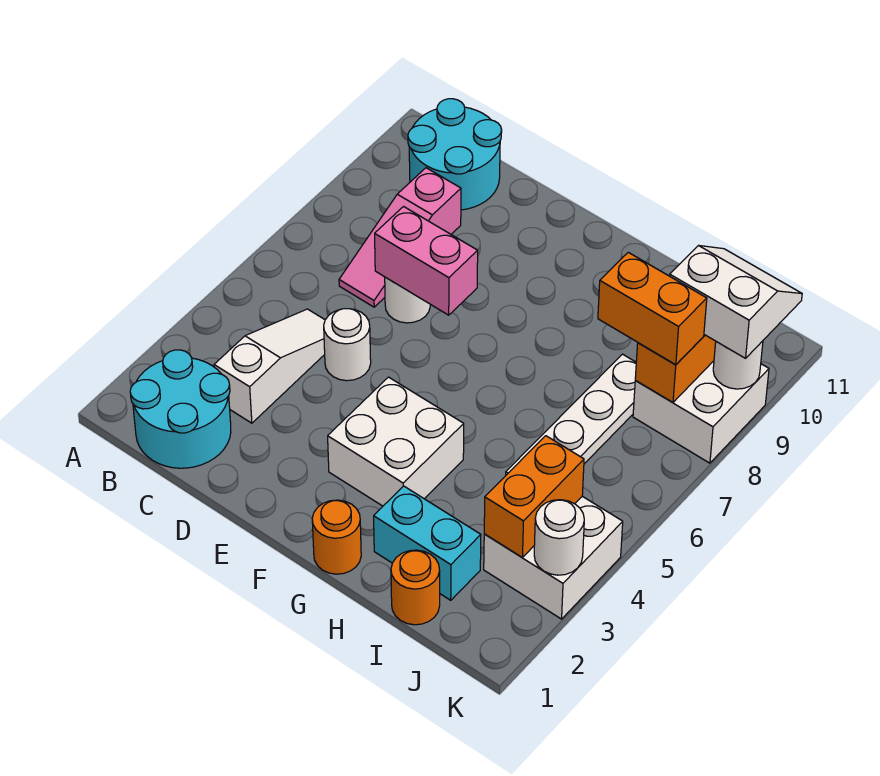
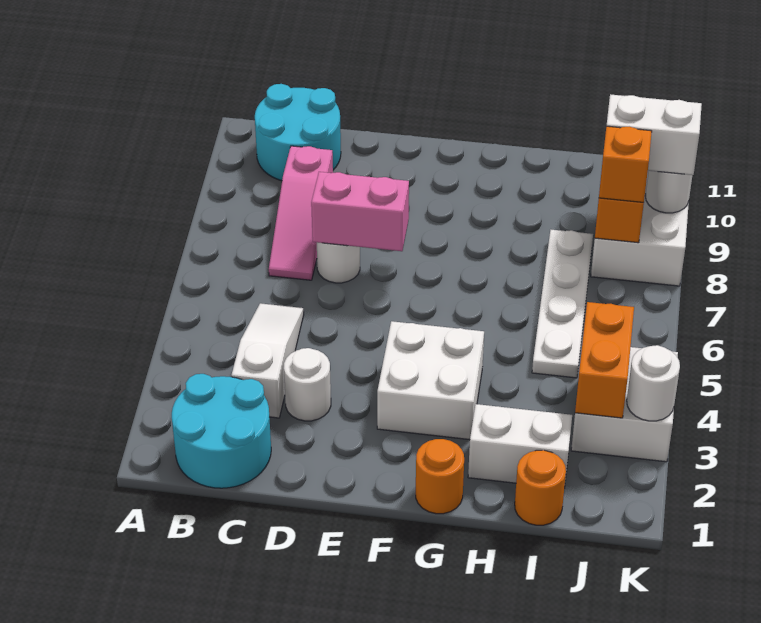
white round brick D5 level 1 -> white round brick D3 level 1
cyan brick H2:I2 level 1 -> white brick H2:I2 level 1
orange brick I8:J8 level 3 -> orange brick J8 level 3

